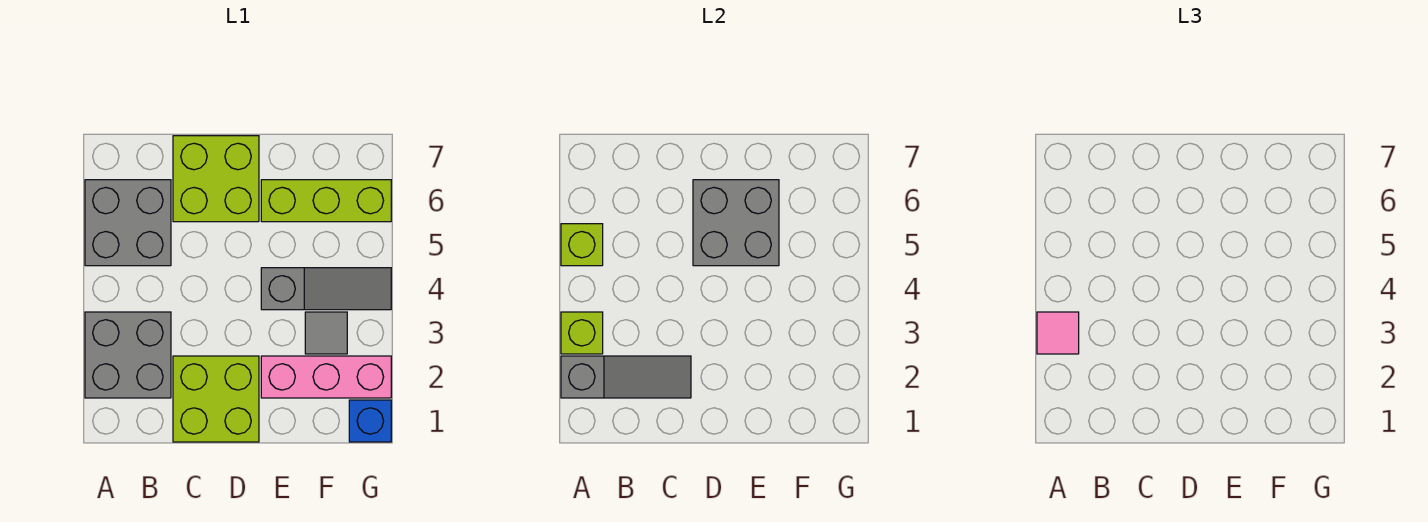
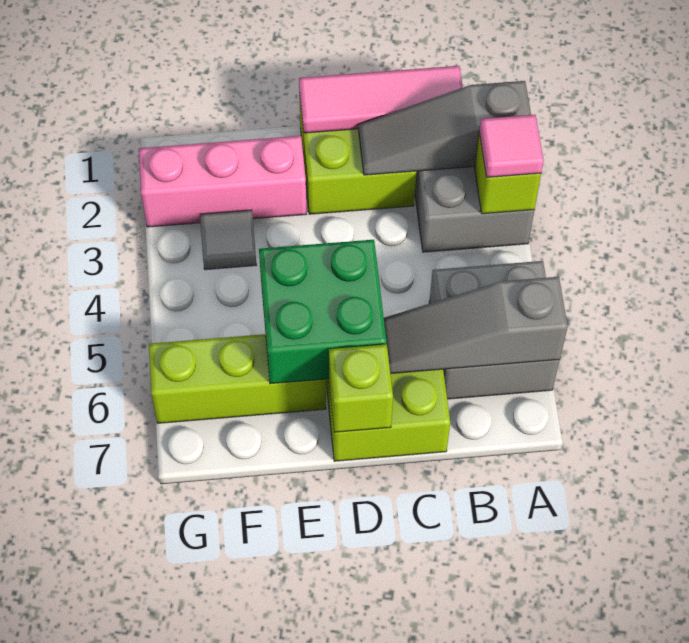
lime brick A5 level 2 -> lime brick D7 level 2
none -> pink tile B1:D1 level 2
grey brick D5:E6 level 2 -> green brick D5:E6 level 2
grey slope E4:G4 level 1 top E -> grey slope A6:C6 level 2 top A
blue brick G1 level 1 -> none

